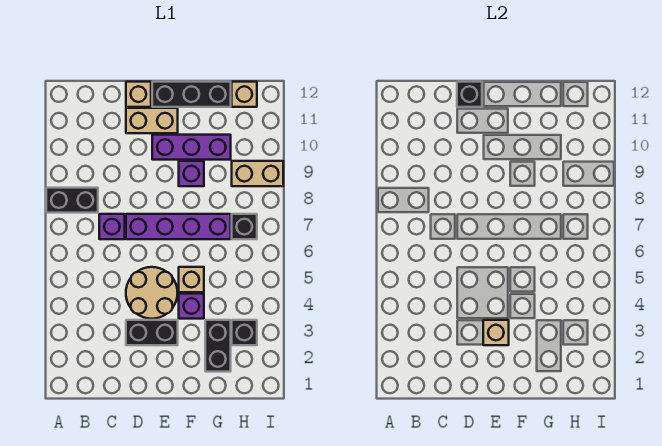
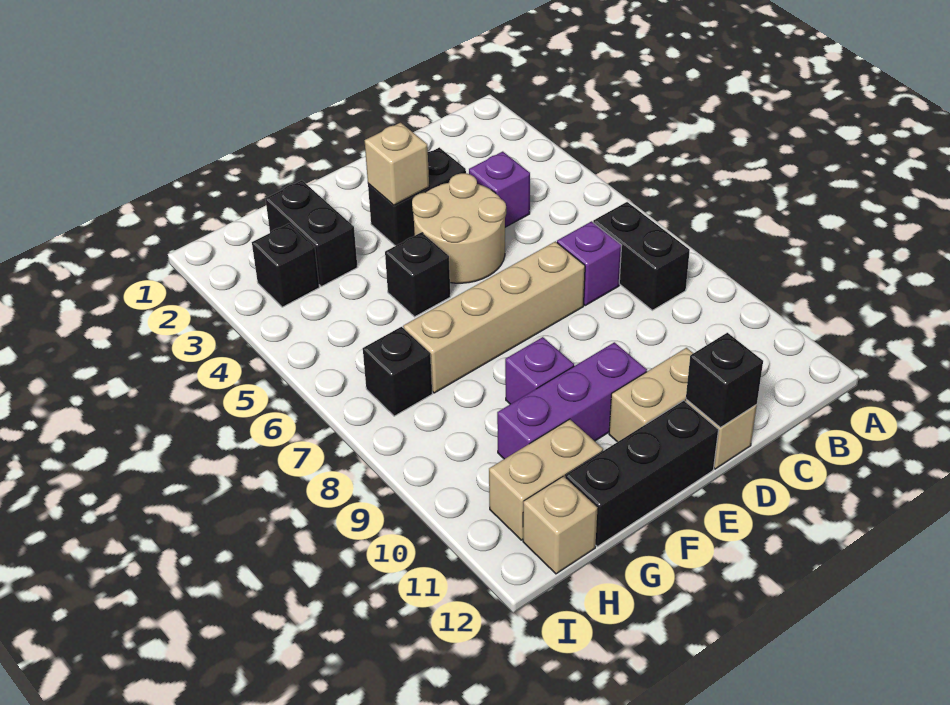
black brick A8:B8 level 1 -> black brick B7:B8 level 1
purple brick D7:G7 level 1 -> tan brick D7:G7 level 1
purple brick F4 level 1 -> purple brick C4 level 1
tan brick F5 level 1 -> black brick F5 level 1
tan brick H9:I9 level 1 -> tan brick G11:H11 level 1

